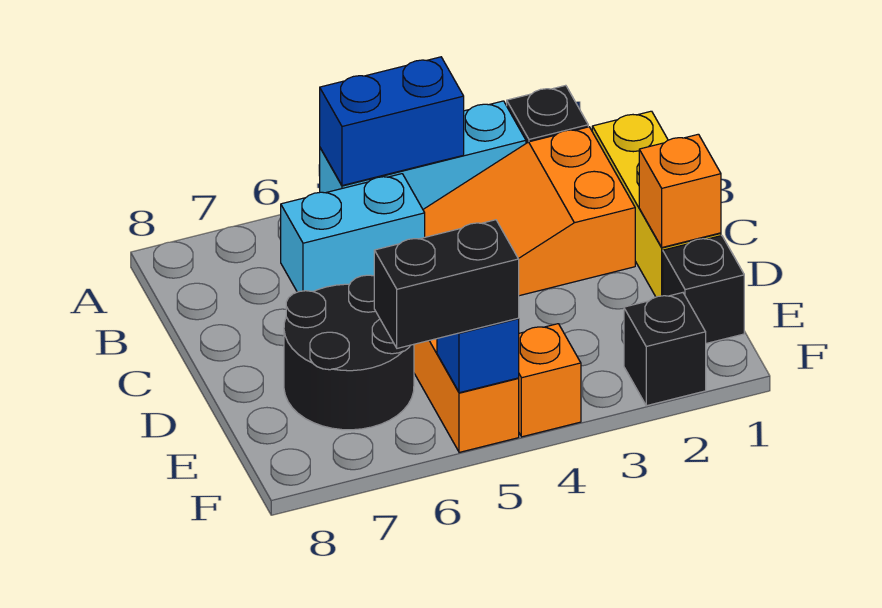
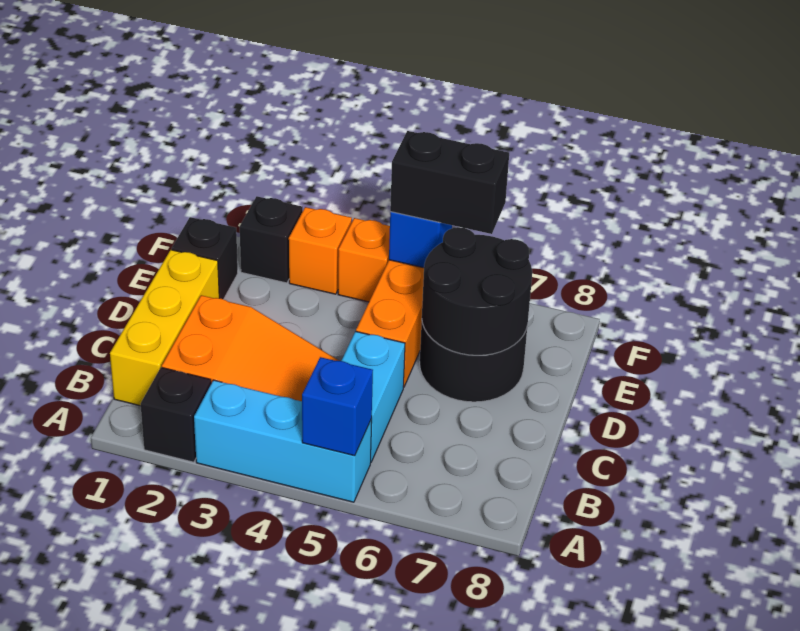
blue brick A4:A5 level 2 -> blue brick A5 level 2
cyan brick B5:B6 level 1 -> cyan brick B5:C5 level 1
orange brick D1 level 2 -> orange brick F3 level 1
none -> black round brick D6:E7 level 2

